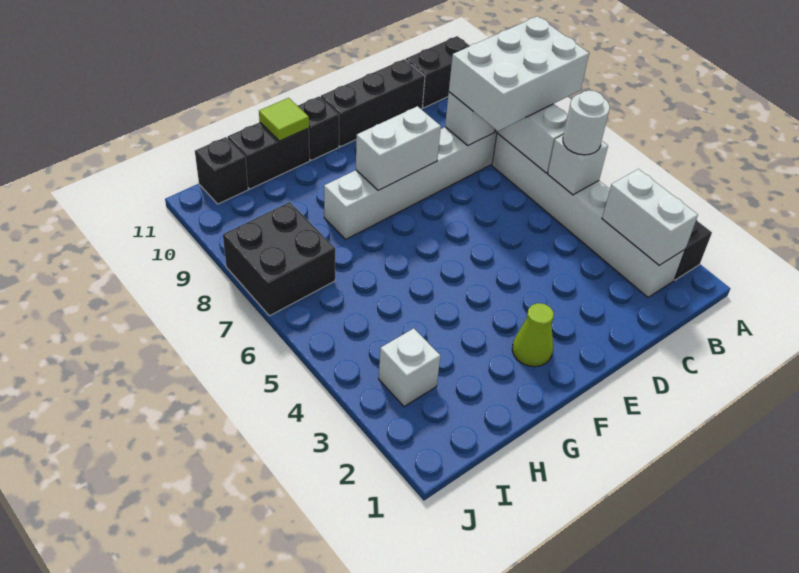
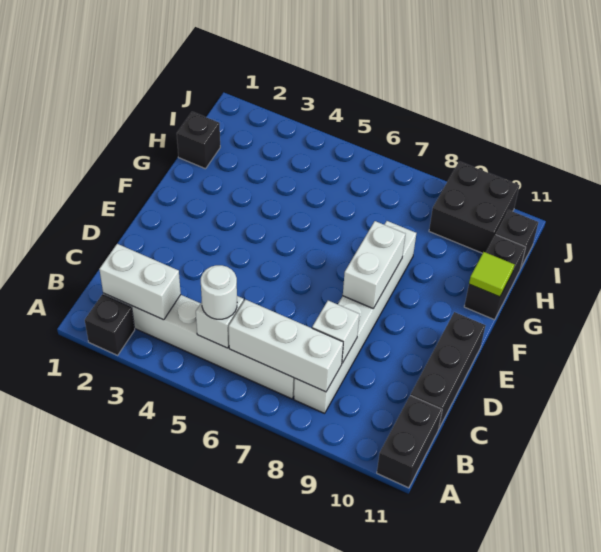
white brick A7:C8 level 3 -> none
lime cone F2 level 1 -> none
black brick F11 level 1 -> black brick H1 level 1
white brick I3 level 1 -> none
black brick I7:J8 level 1 -> black brick I9:J10 level 1

